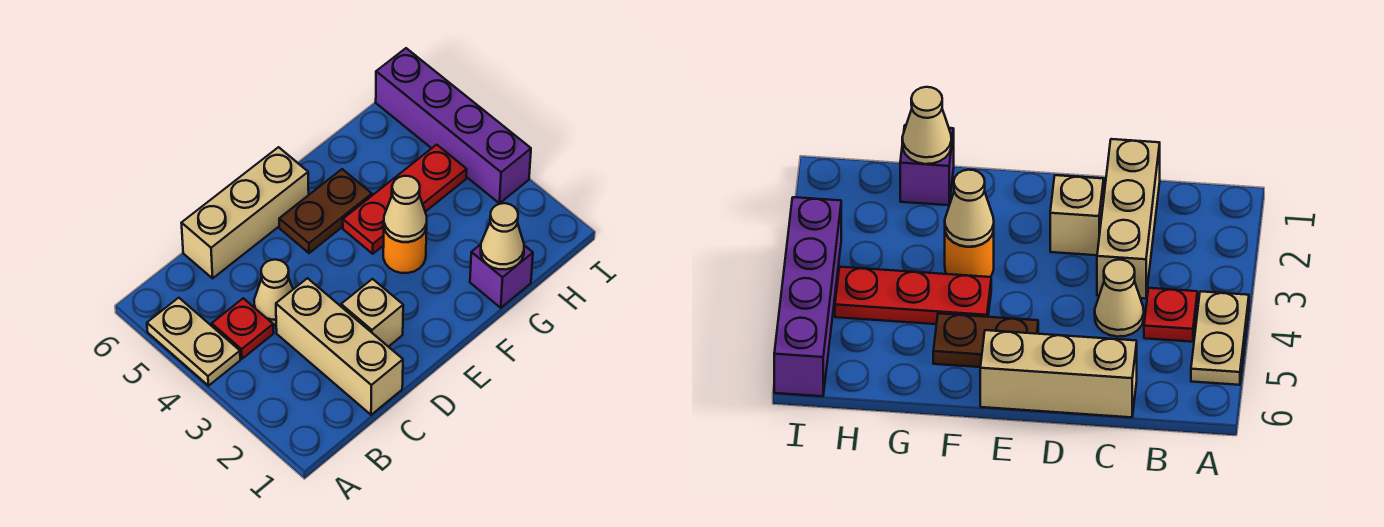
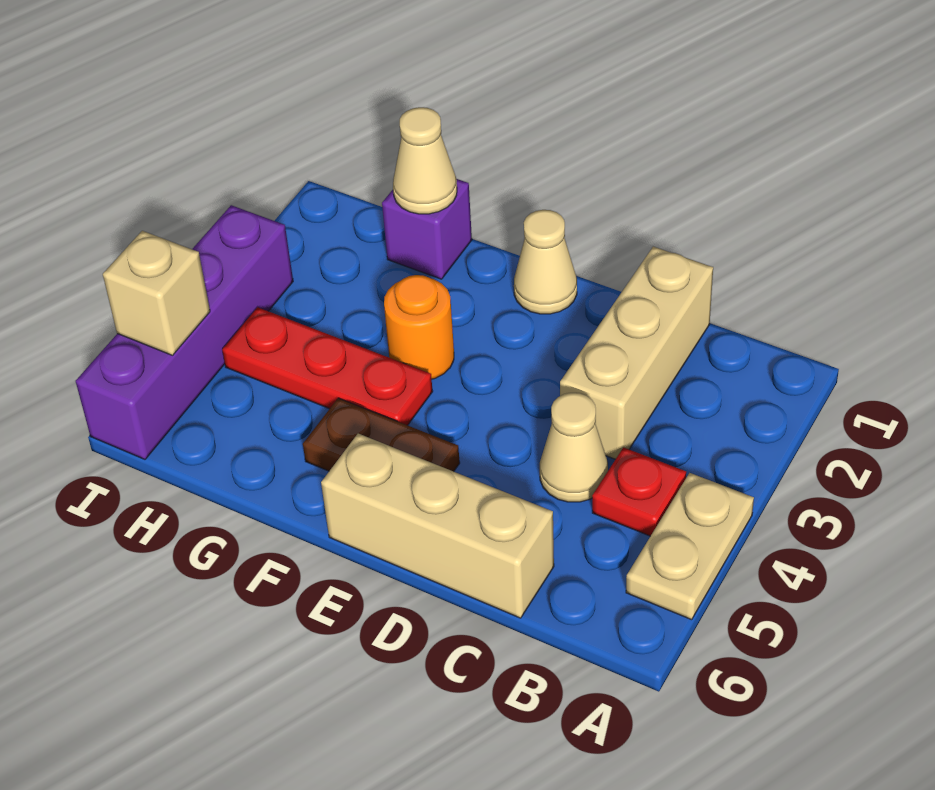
tan brick D2 level 1 -> tan brick I5 level 2
tan cone F3 level 2 -> tan cone E1 level 1

